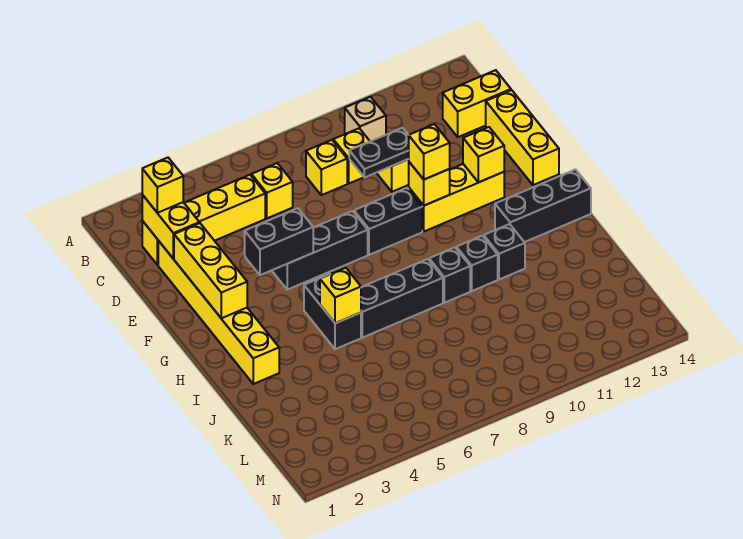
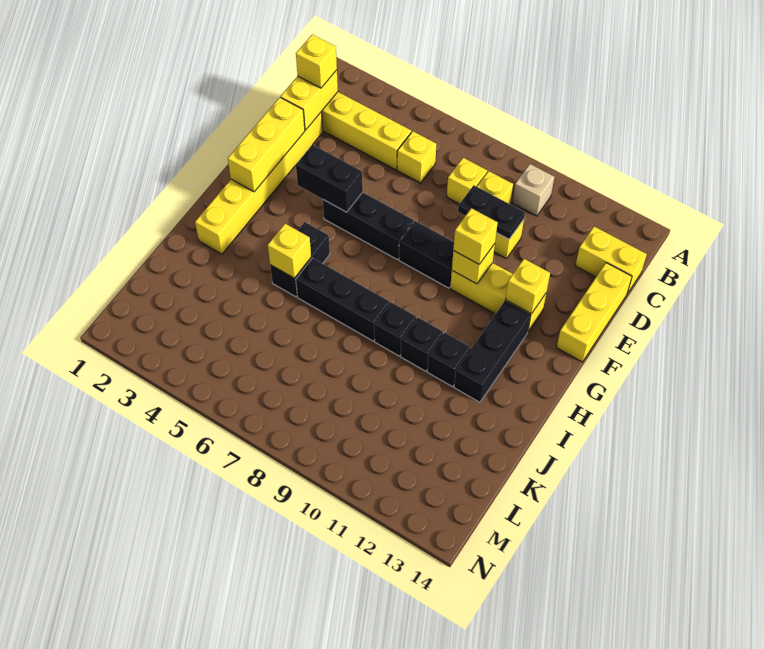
black brick H12:H14 level 1 -> black brick G12:I12 level 1

